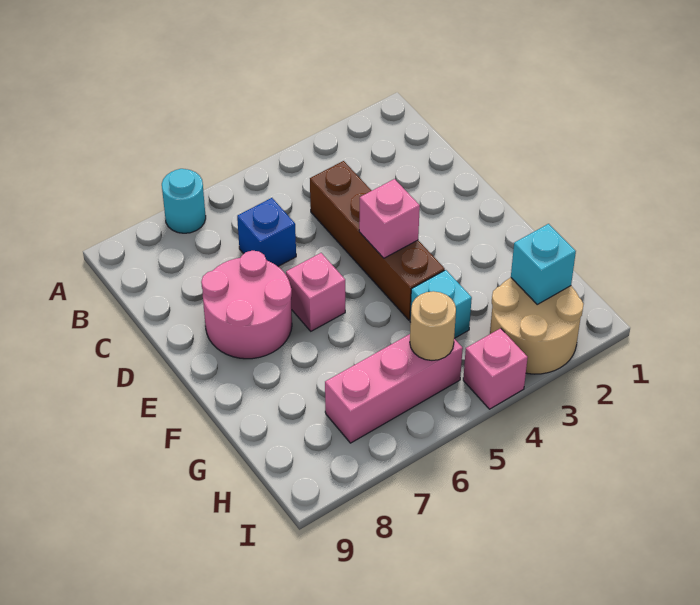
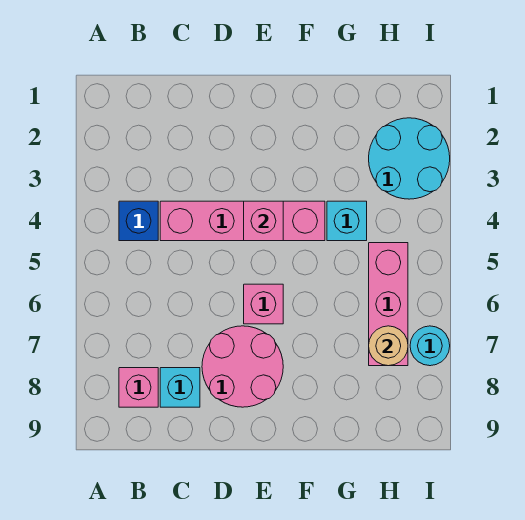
cyan round brick A7 level 1 -> cyan round brick I7 level 1
brown brick C4:F4 level 1 -> pink brick C4:F4 level 1
blue brick C6 level 1 -> blue brick B4 level 1
tan round brick H2:I3 level 1 -> cyan round brick H2:I3 level 1
cyan brick H2 level 2 -> cyan brick C8 level 1
tan round brick H5 level 2 -> tan round brick H7 level 2
pink brick I4 level 1 -> pink brick B8 level 1

